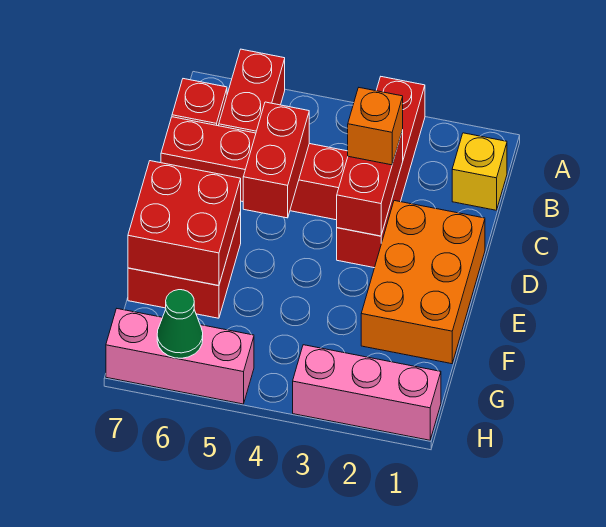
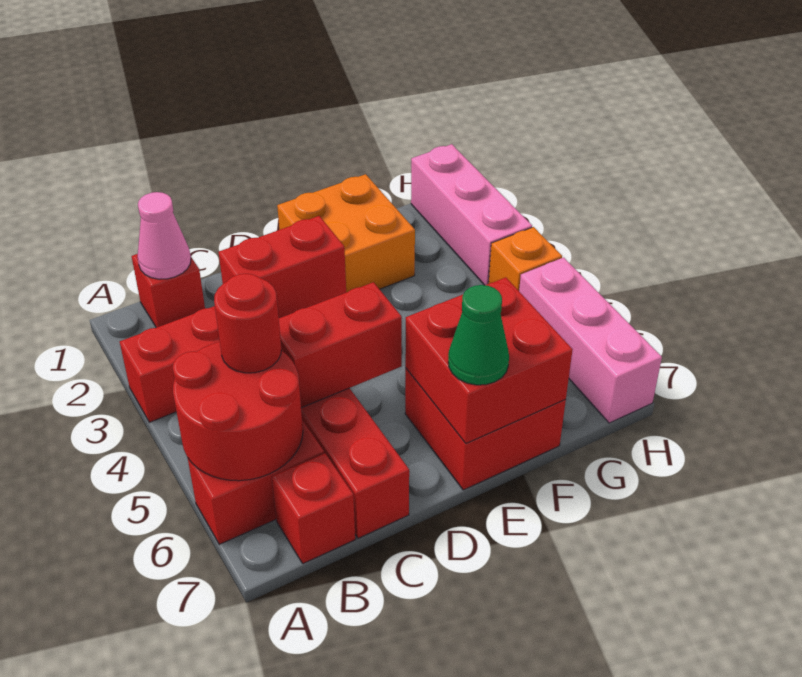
none -> red round brick A5:B6 level 2
yellow brick B1 level 1 -> red brick B1 level 1
none -> pink cone B1 level 2
none -> red round brick B5 level 3
orange brick C3 level 3 -> orange brick H4 level 1
orange brick D1:F2 level 1 -> orange brick E1:F2 level 1
green cone H6 level 2 -> green cone E7 level 3

